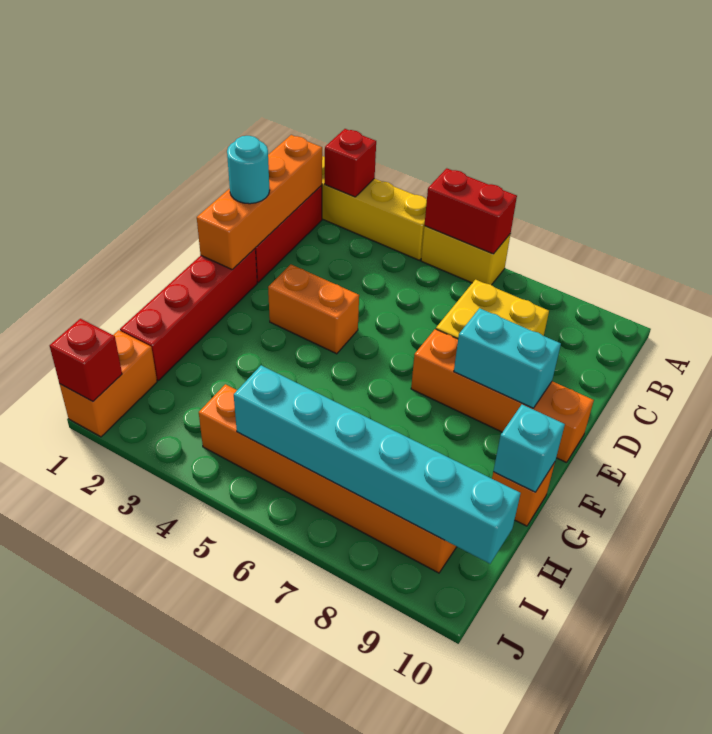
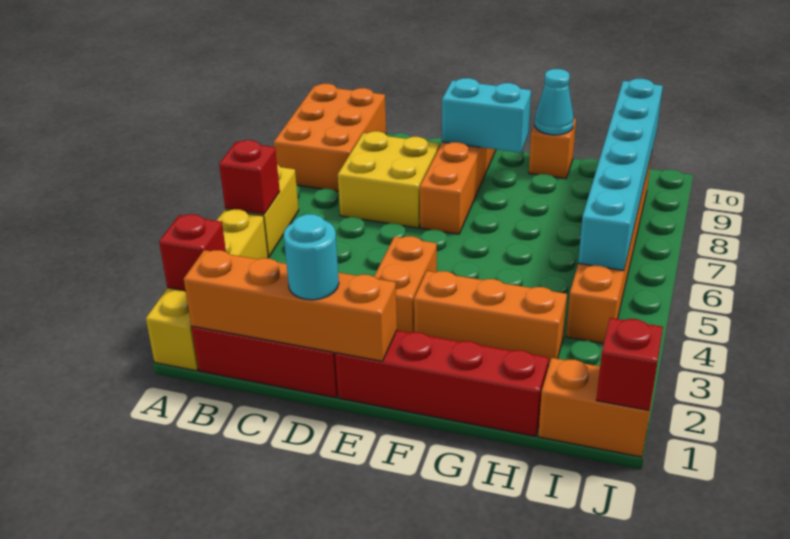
red brick A5:A6 level 2 -> red brick A5 level 2
none -> orange brick A8:B10 level 1
cyan brick E8:E9 level 2 -> cyan brick E9:F9 level 2
none -> orange brick F3:H3 level 1
cyan brick G10 level 2 -> cyan cone G10 level 2

